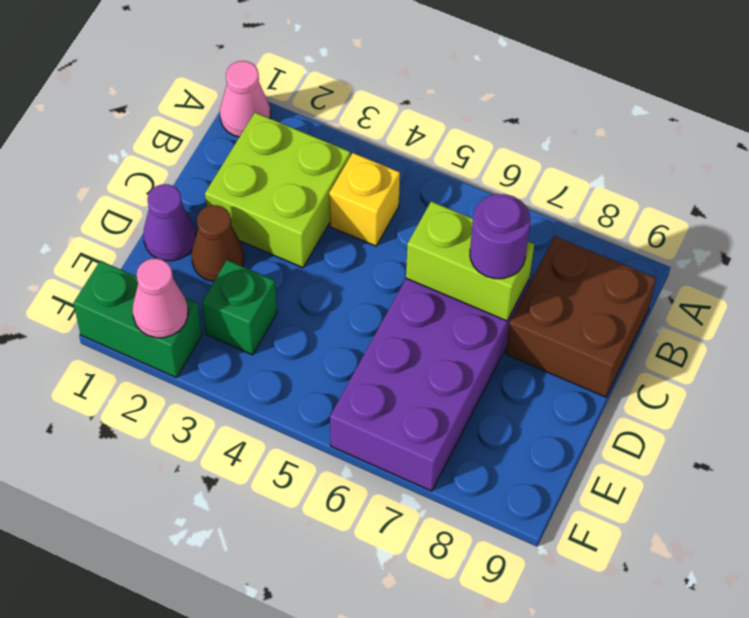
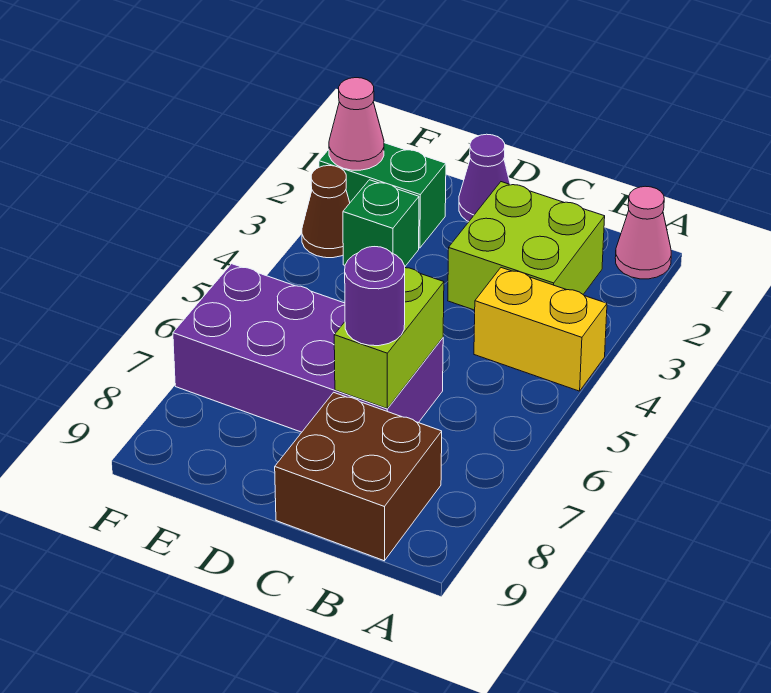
yellow brick B4 level 1 -> yellow brick A4:B4 level 1
brown cone D2 level 1 -> brown cone F3 level 1
green brick F1:F2 level 1 -> green brick E2:F2 level 1

